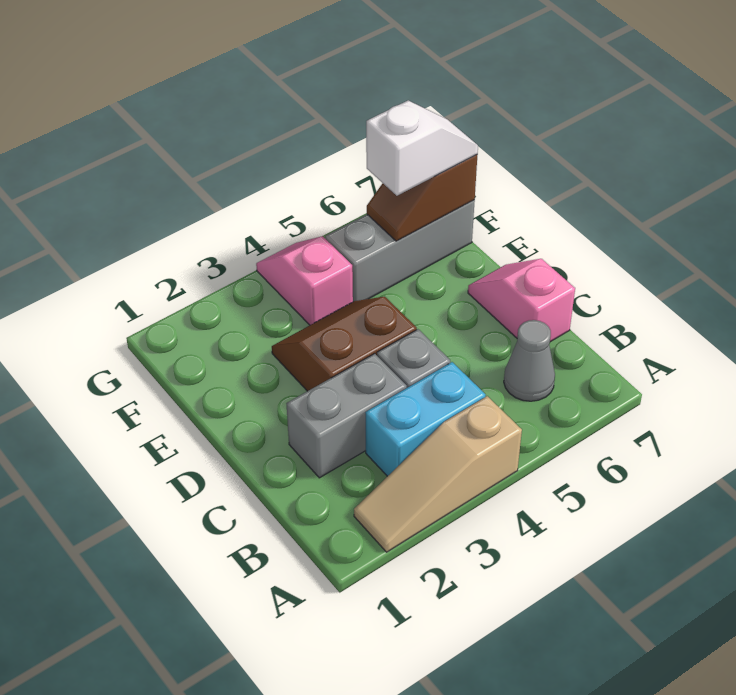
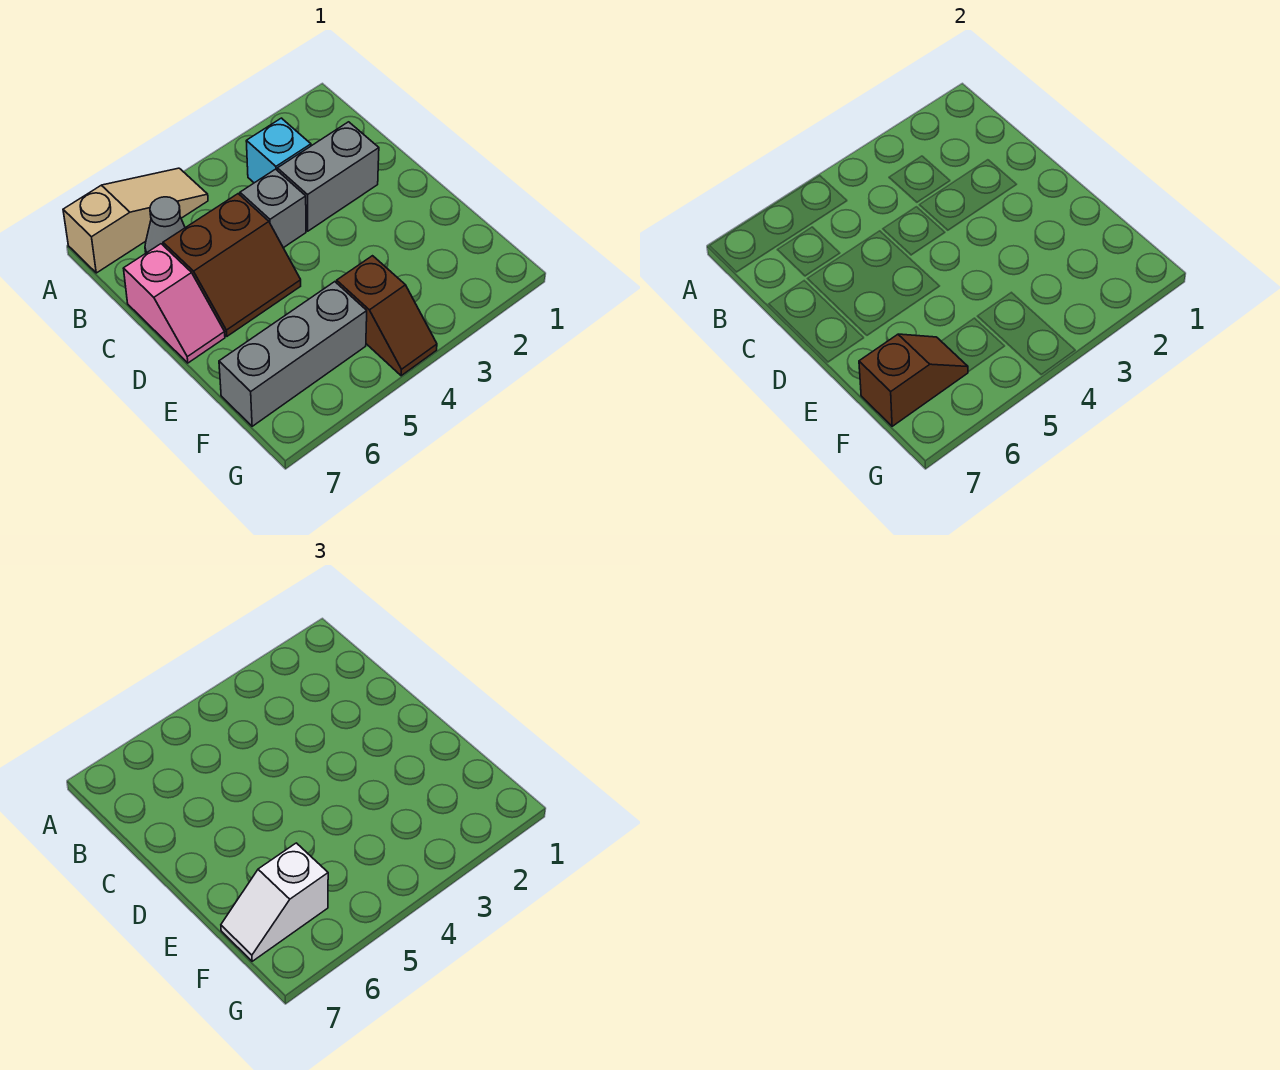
tan slope A2:A4 level 1 top 4 -> tan slope A5:A7 level 1 top 7
cyan brick B3:B4 level 1 -> cyan brick B3 level 1
brown slope D3:E4 level 1 top D -> brown slope C5:D6 level 1 top C
pink slope F4:G4 level 1 top F -> brown slope F4:G4 level 1 top F

